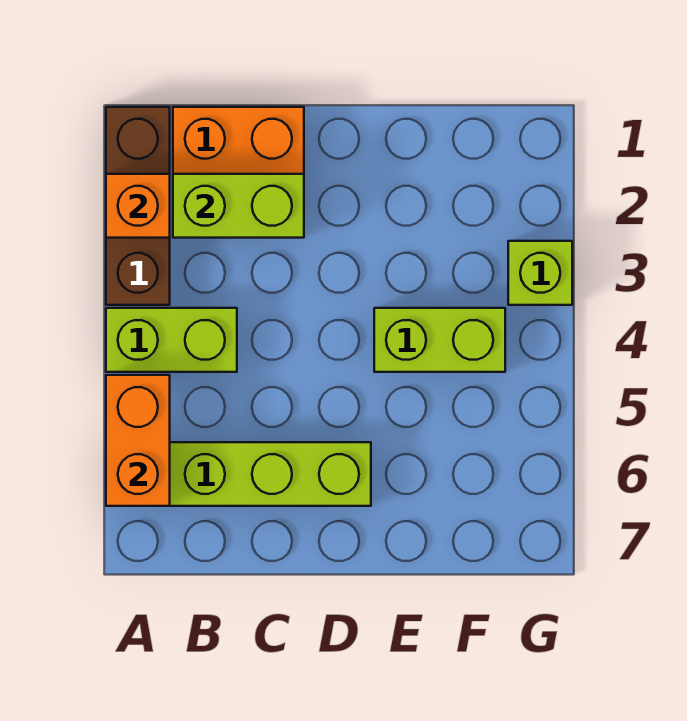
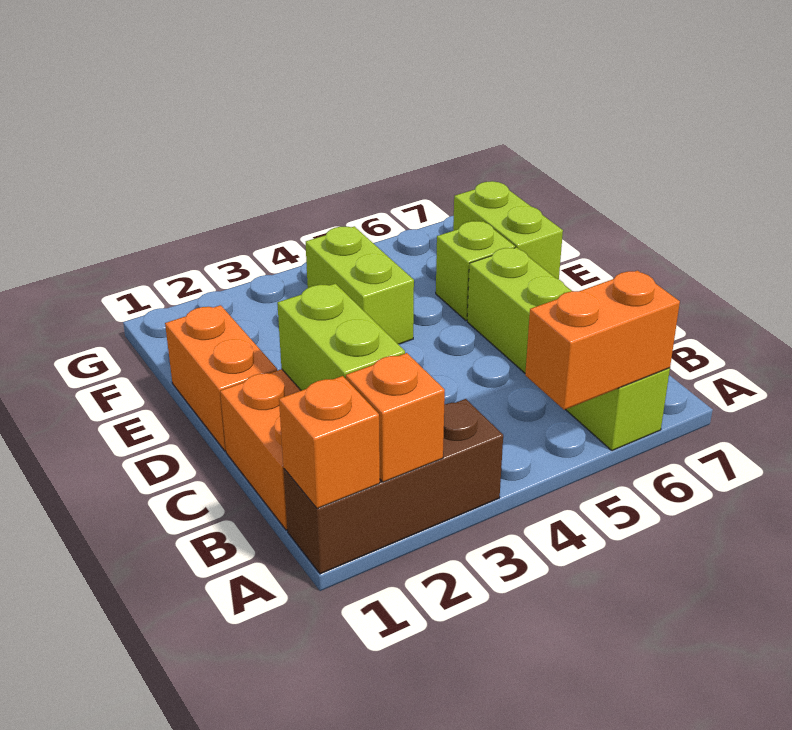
none -> orange brick A1 level 2
lime brick A4:B4 level 1 -> lime brick E7:F7 level 1
none -> orange brick D1:E1 level 1
lime brick G3 level 1 -> lime brick E6 level 1

